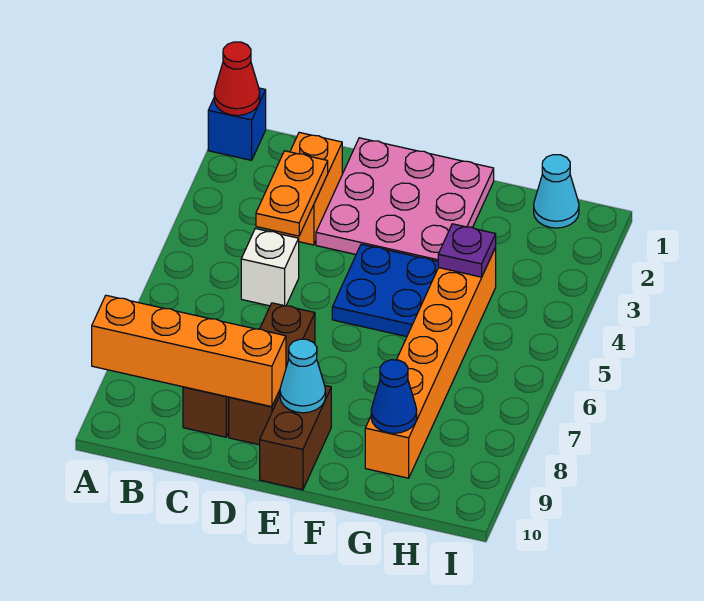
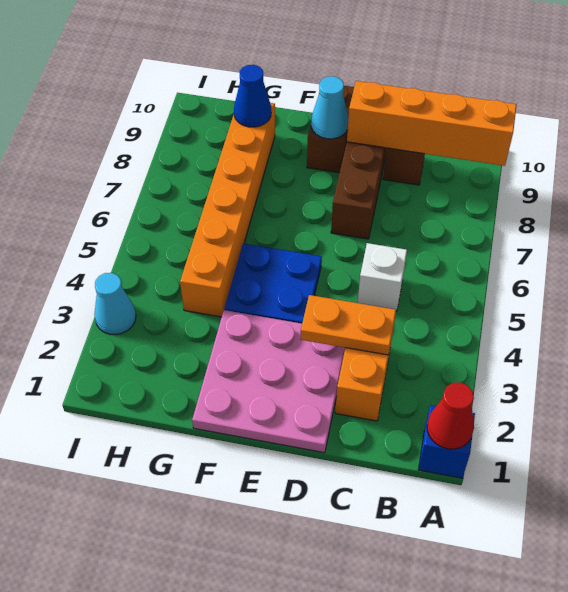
orange plate C3:C4 level 2 -> orange plate C3:D3 level 2
purple plate G4 level 2 -> none
cyan cone H1 level 1 -> cyan cone I3 level 1

